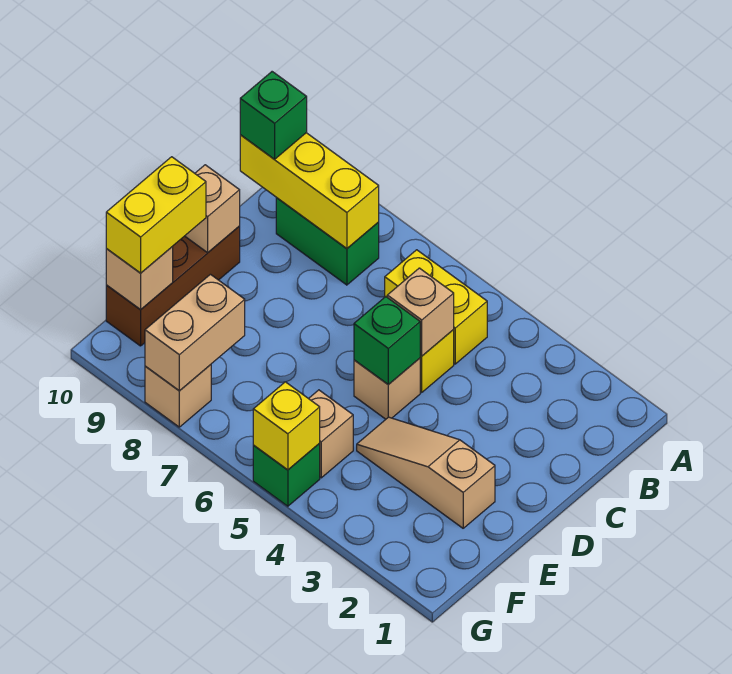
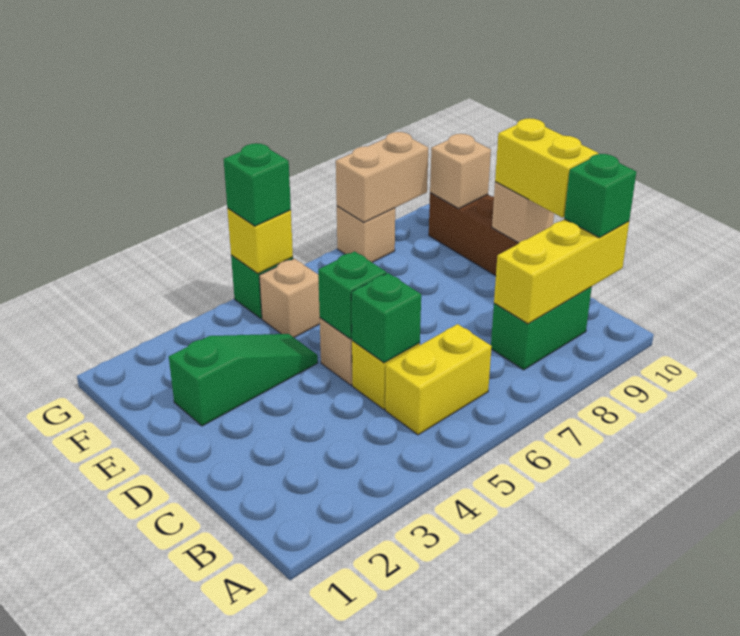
tan brick C5 level 2 -> green brick C5 level 2
tan slope E2:E4 level 1 top 2 -> green slope E2:E4 level 1 top 2
yellow brick E10:F10 level 3 -> yellow brick C10:D10 level 3
tan brick F8:G8 level 2 -> tan brick G8:G9 level 2
none -> green brick G5 level 3

